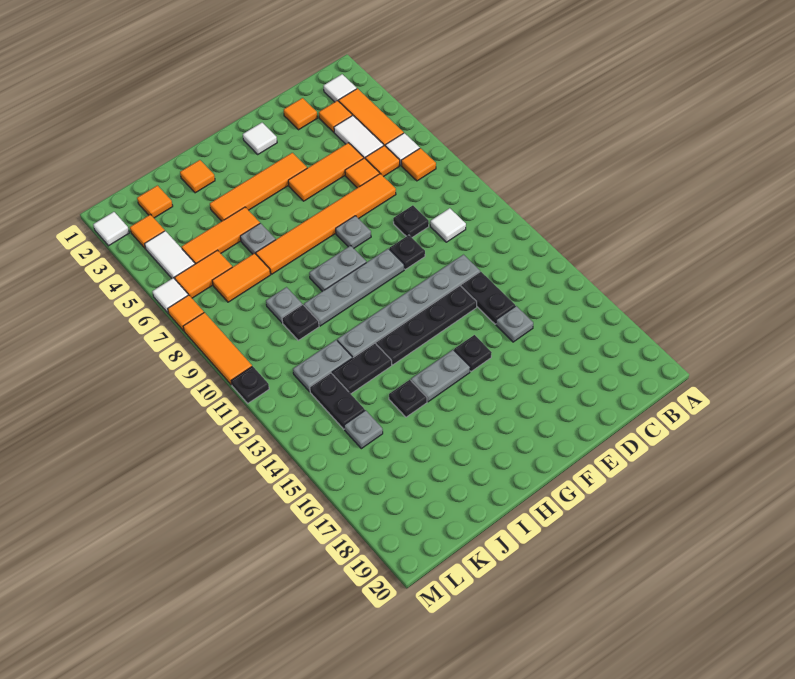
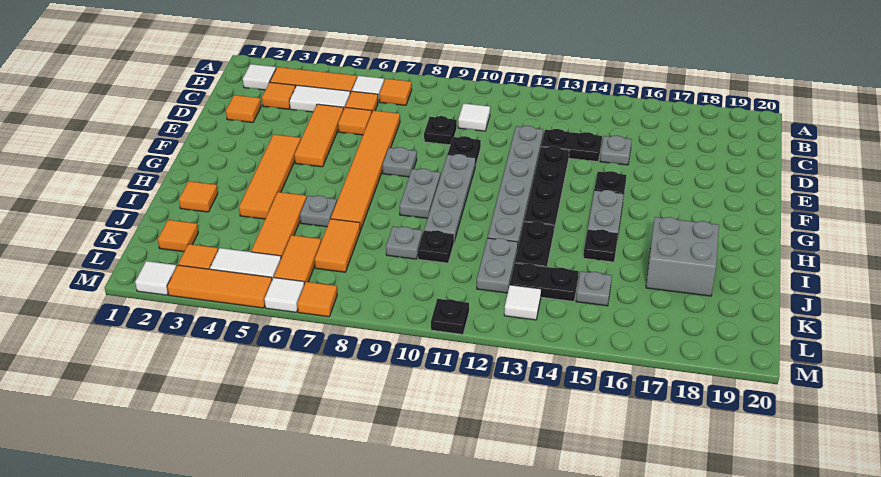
white tile F2 level 1 -> white tile L13 level 1
none -> grey brick I17:J18 level 1
orange tile M8:M10 level 1 -> orange tile M3:M5 level 1

